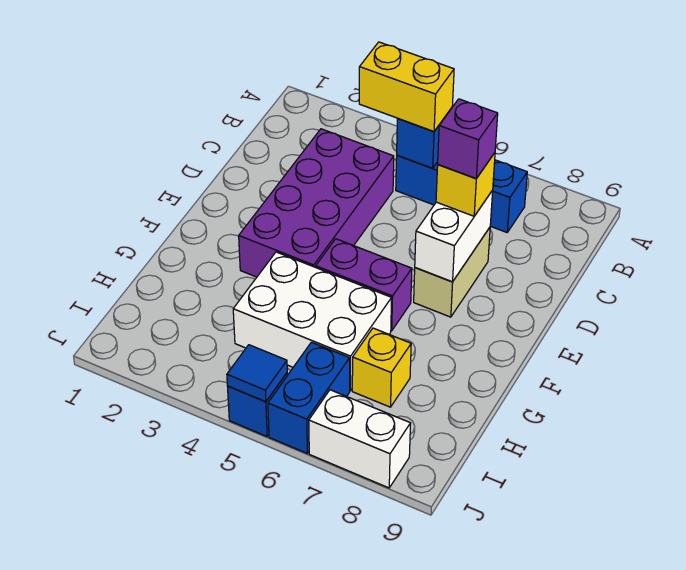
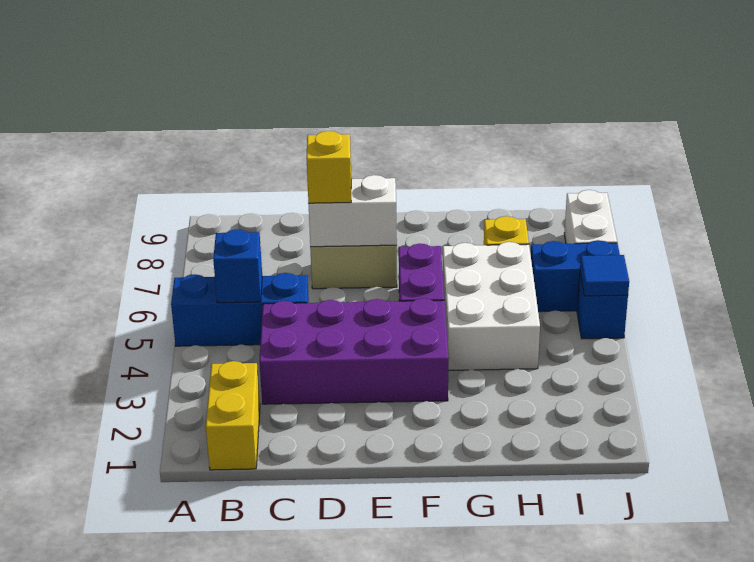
yellow brick B4:B5 level 3 -> yellow brick B1:B2 level 1
blue brick B5:B7 level 1 -> blue brick A5:C5 level 1
purple brick D7 level 4 -> none

